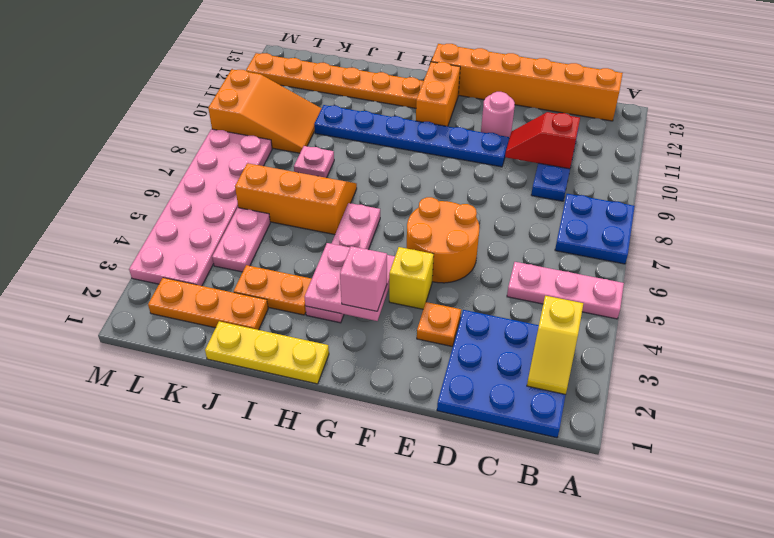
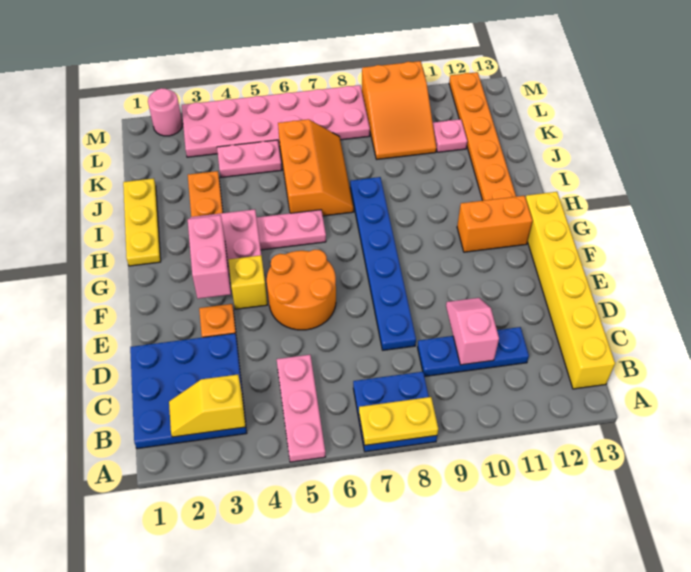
none -> yellow plate A7:A8 level 2
orange brick B13:G13 level 1 -> yellow brick B13:G13 level 1
red slope C10:D10 level 2 top C -> pink slope C10:D10 level 2 top C
blue plate E10:J10 level 1 -> blue plate D8:I8 level 1
pink round brick E11 level 1 -> pink round brick M2 level 1
pink brick G3 level 3 -> pink brick F3:G3 level 3
orange plate J2:L2 level 1 -> none
pink plate J8 level 1 -> pink plate K11 level 1

